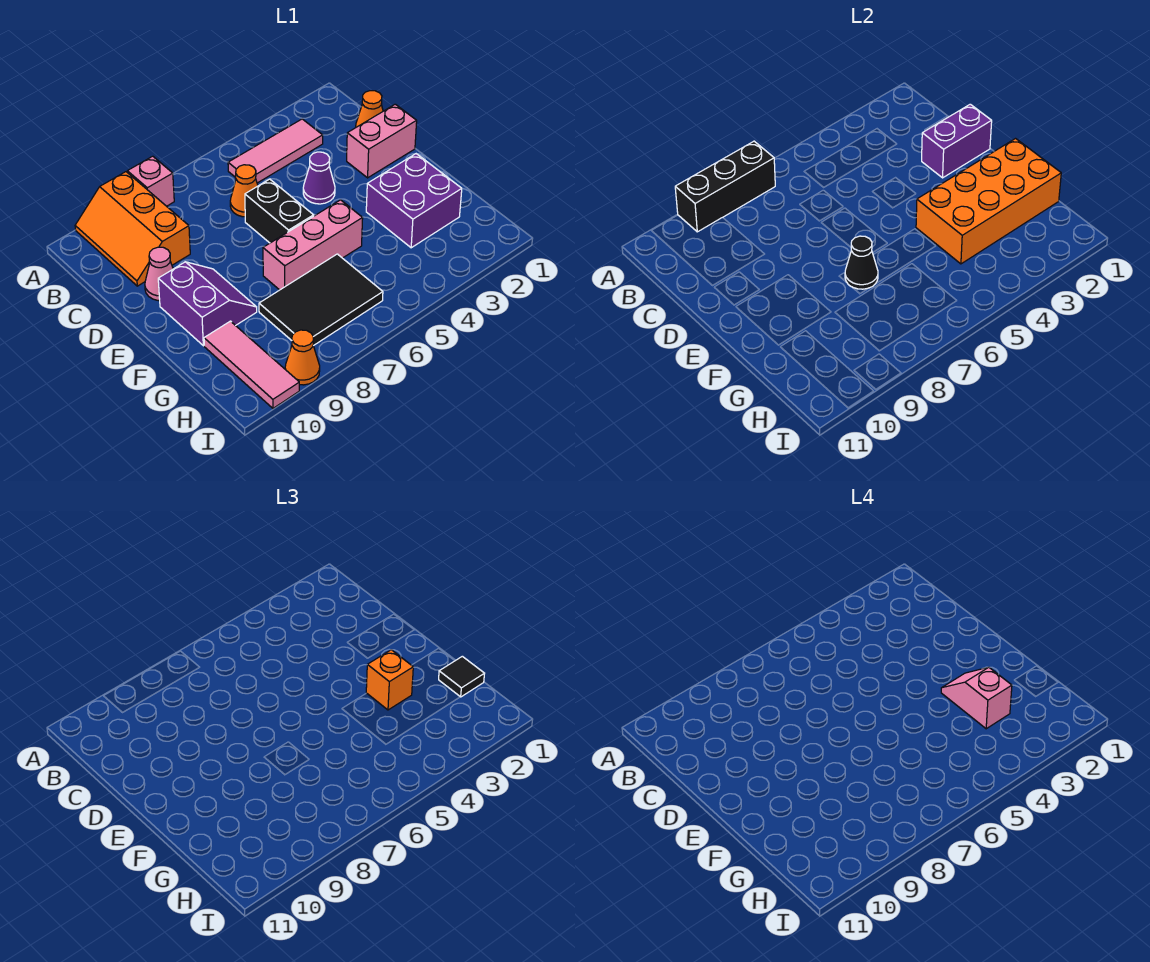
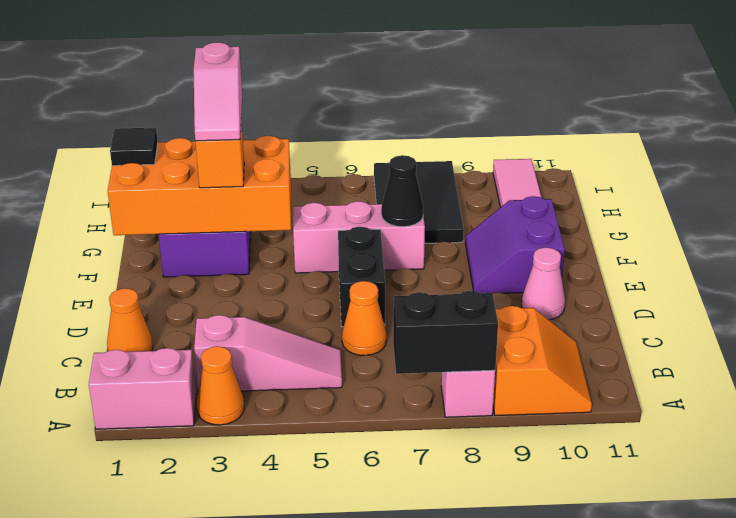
black brick A7:A9 level 2 -> black brick A7:A8 level 2
orange slope A9:C10 level 1 top 9 -> orange slope A9:B10 level 1 top 9
pink tile B3:B5 level 1 -> pink slope B3:B5 level 1 top 3
pink brick D1:D2 level 1 -> pink brick A1:A2 level 1
purple brick D1:D2 level 2 -> none
purple cone D4 level 1 -> none
black tile G6:H8 level 1 -> black tile G7:I8 level 1
orange cone I9 level 1 -> orange cone A3 level 1

